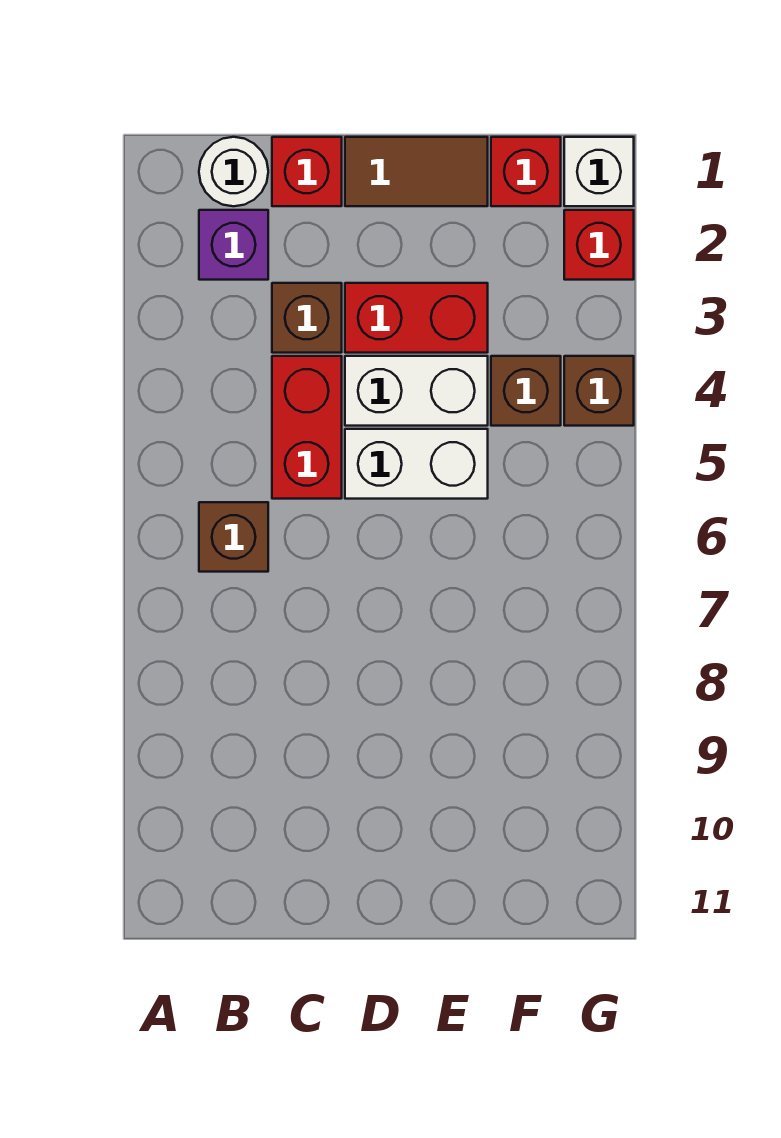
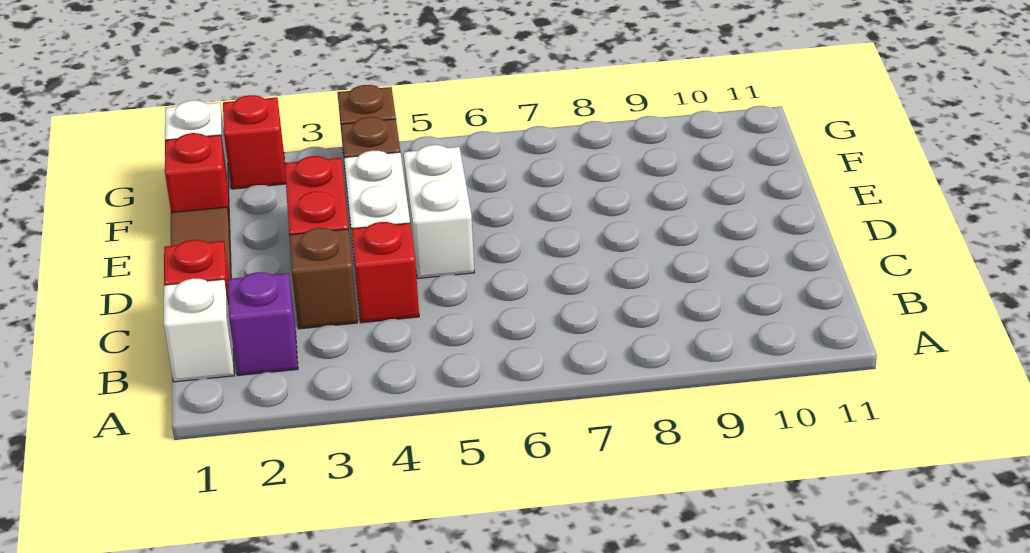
white round brick B1 level 1 -> white brick B1 level 1
brown brick B6 level 1 -> none
red brick C4:C5 level 1 -> red brick C4 level 1

